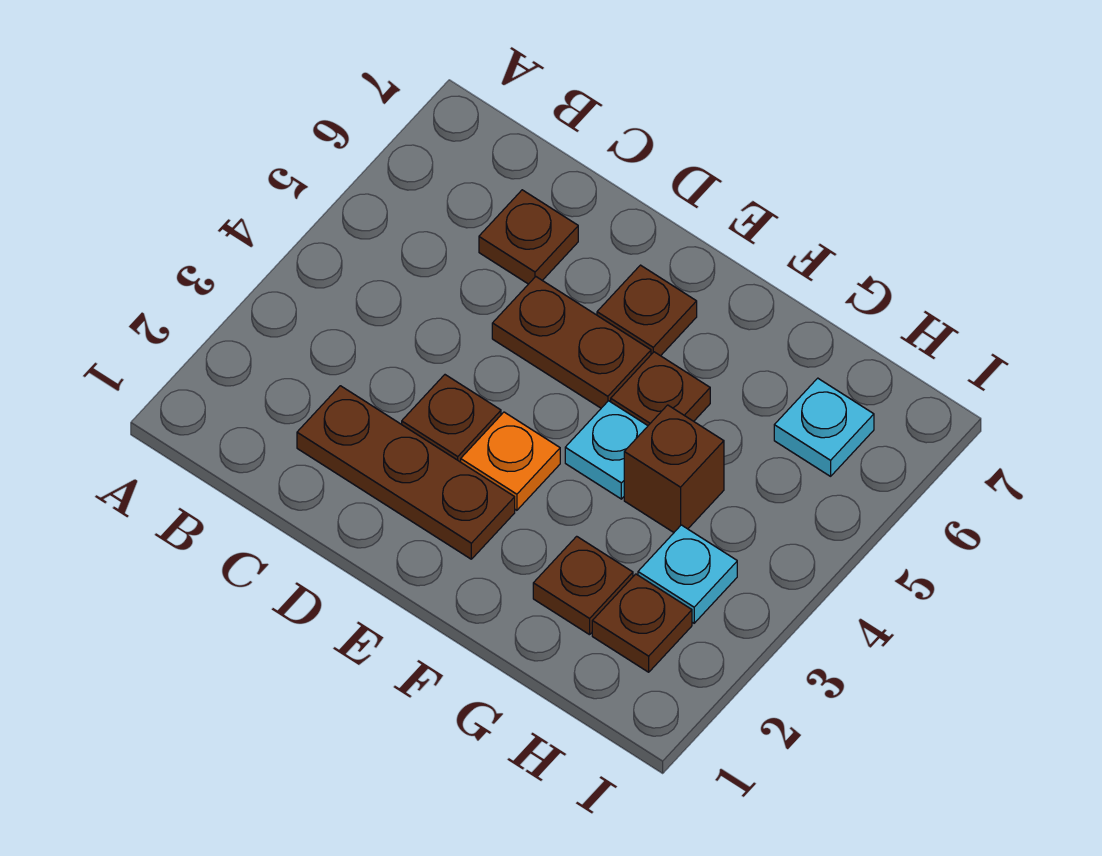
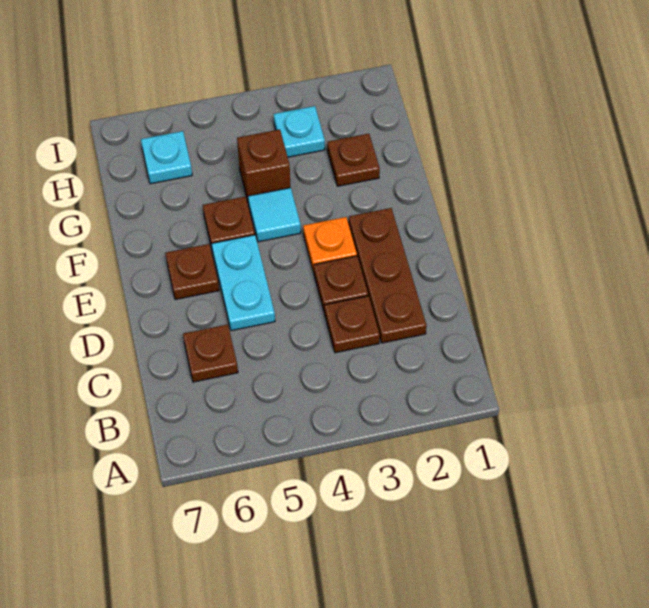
brown plate D5:E5 level 1 -> cyan plate D5:E5 level 1
cyan plate F4 level 1 -> cyan tile F4 level 1
brown plate H2 level 1 -> brown plate C3 level 1

